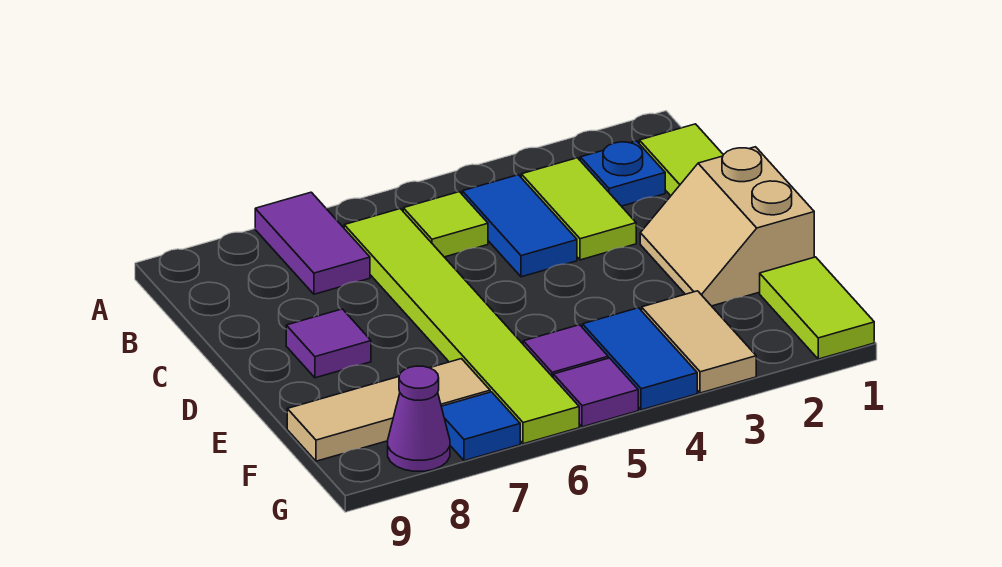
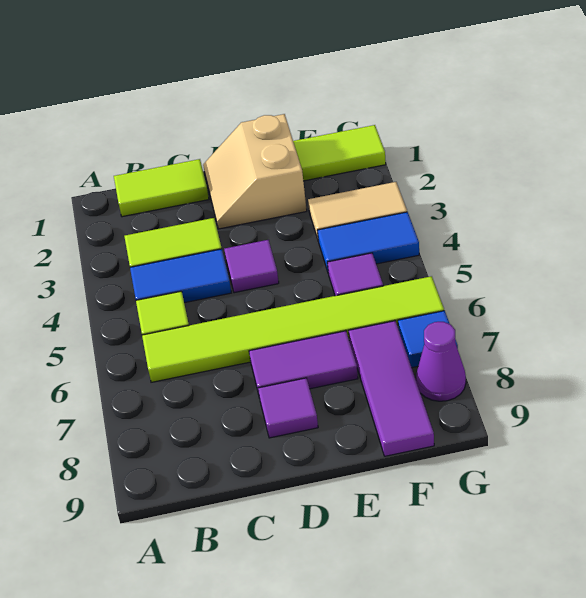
purple tile A7:B7 level 1 -> purple tile D7:E7 level 1
blue plate B2 level 1 -> none
tan slope D1:E2 level 1 top 1 -> tan slope D1:E2 level 1 top E
tan tile F7:F9 level 1 -> purple tile F7:F9 level 1
purple tile G5 level 1 -> purple tile D4 level 1

